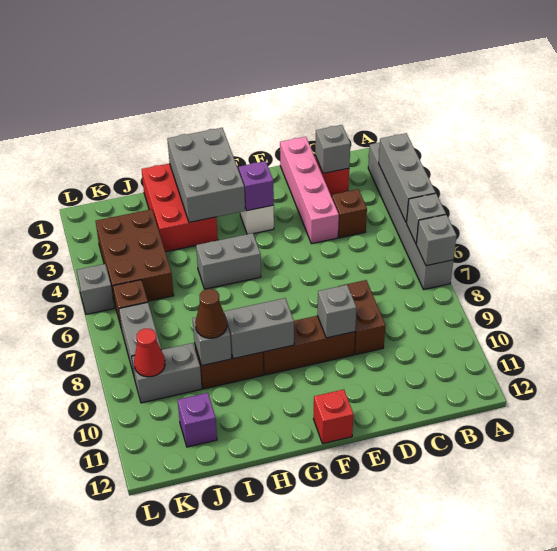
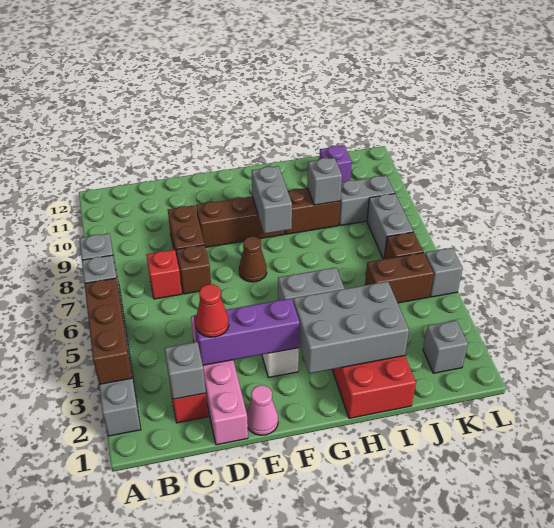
grey brick A3:A5 level 2 -> brown brick A3:A5 level 2
brown brick C4 level 1 -> brown brick D7 level 1
none -> pink cone E1 level 1
grey brick E9 level 2 -> grey brick K2 level 1
purple brick F3 level 2 -> purple brick D3:F3 level 2
red brick F12 level 1 -> red brick C7 level 1
grey brick G1:H3 level 2 -> grey brick G2:I3 level 2
grey brick G9:H9 level 2 -> grey brick G8:G9 level 2
brown cone I9 level 3 -> brown cone F7 level 1
brown brick J3:K5 level 1 -> brown brick J5:K5 level 1
red cone K9 level 2 -> red cone D3 level 3

